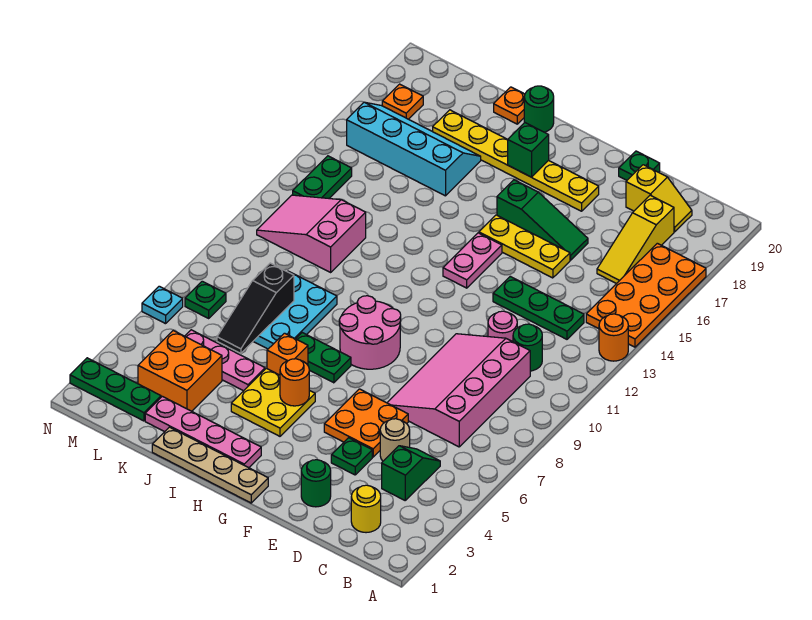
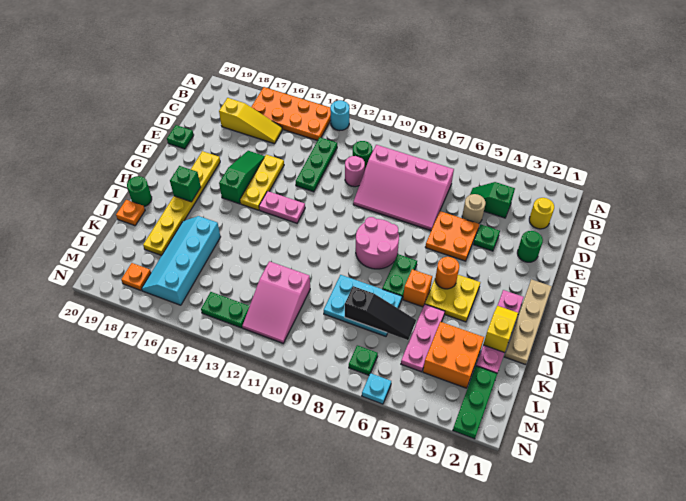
orange round brick A13 level 1 -> cyan round brick A13 level 1
yellow slope C19:D19 level 1 top D -> yellow slope I2:J2 level 2 top J

